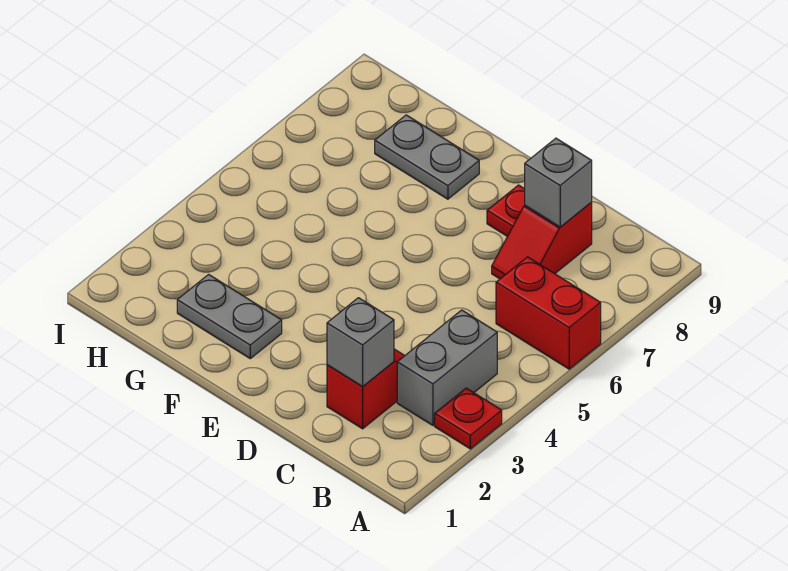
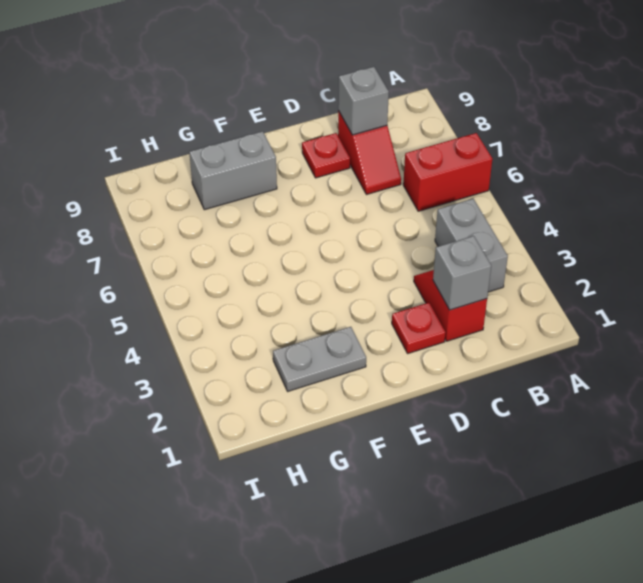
red plate A3 level 1 -> red plate D2 level 1
grey plate F8:G8 level 1 -> grey brick F8:G8 level 1

